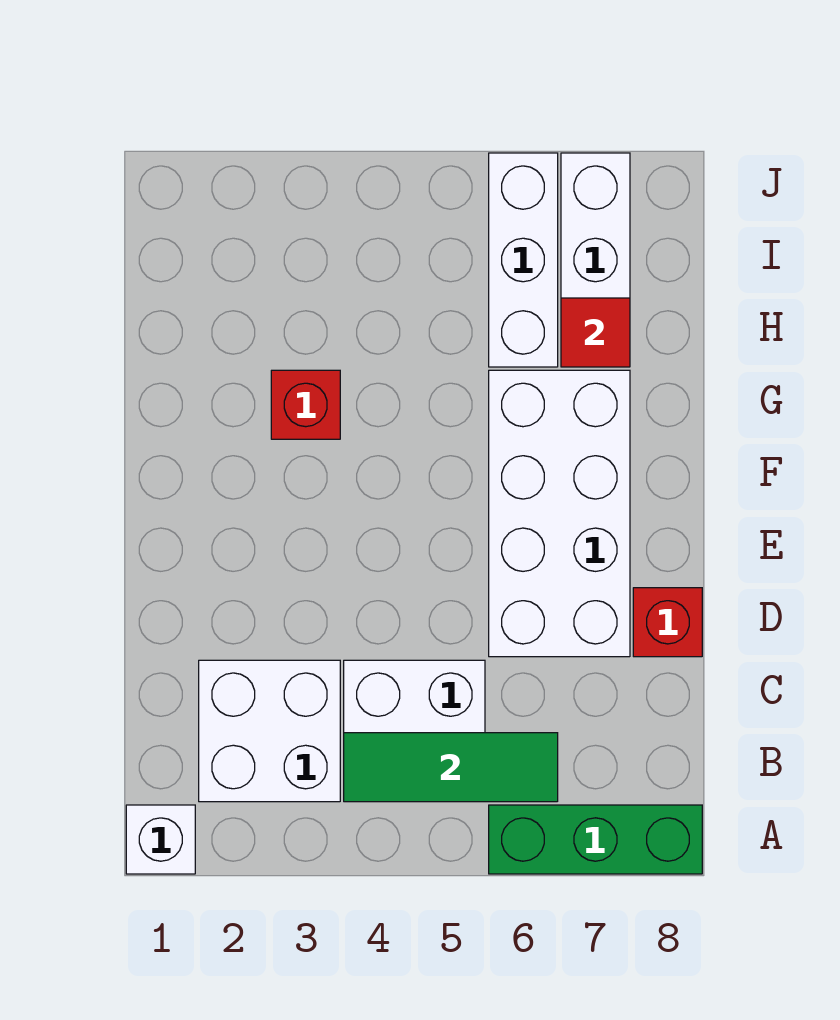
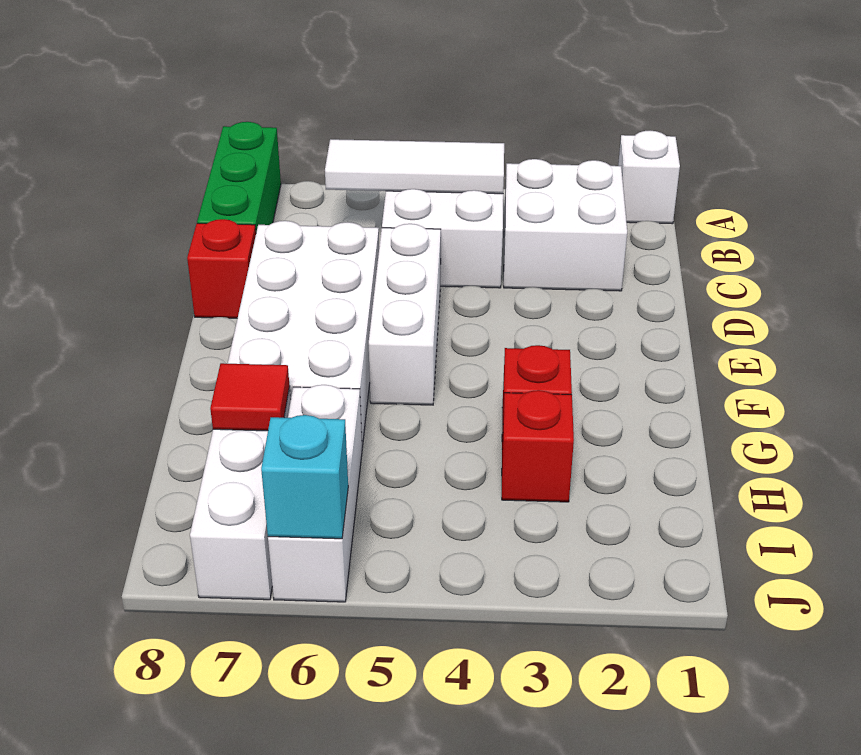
green brick A6:A8 level 1 -> green brick A8:C8 level 1
green tile B4:B6 level 2 -> white tile B4:B6 level 2
none -> white brick D5:F5 level 1
none -> red brick H3 level 1
none -> cyan brick J6 level 2

